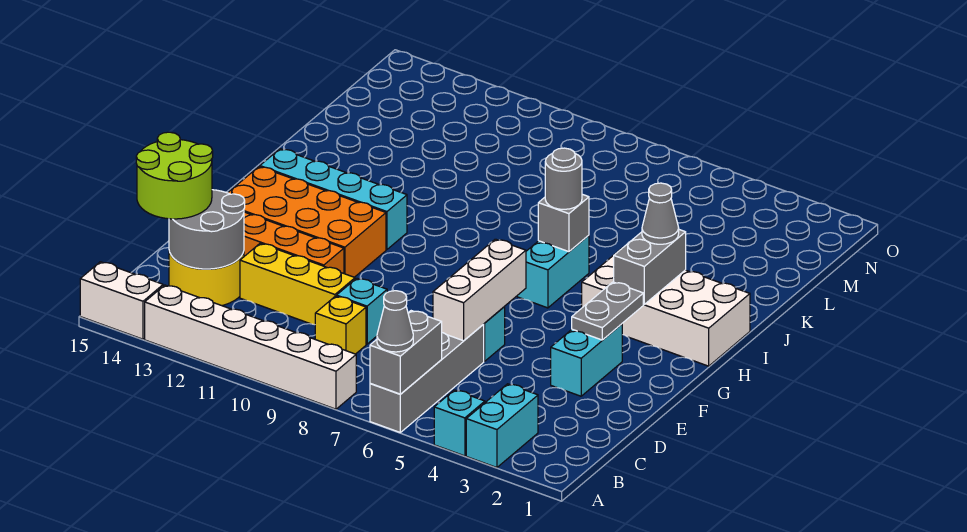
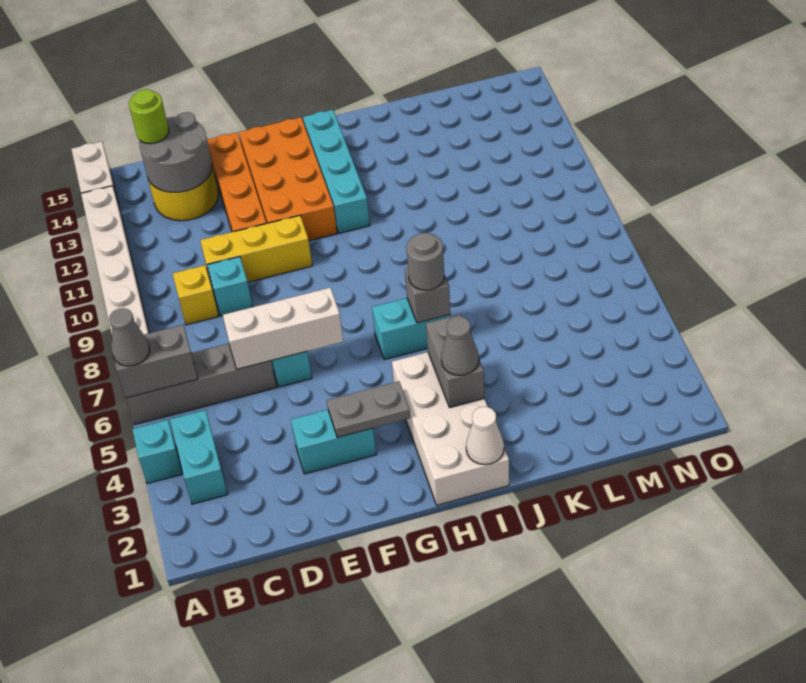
cyan brick A3:B3 level 1 -> cyan brick B3:B4 level 1
lime round brick C14:D15 level 3 -> lime round brick C14 level 3
yellow brick D10:D12 level 1 -> yellow brick D10:F10 level 1
grey brick H3:I3 level 2 -> grey brick I3:I4 level 2
none -> white cone I1 level 2

